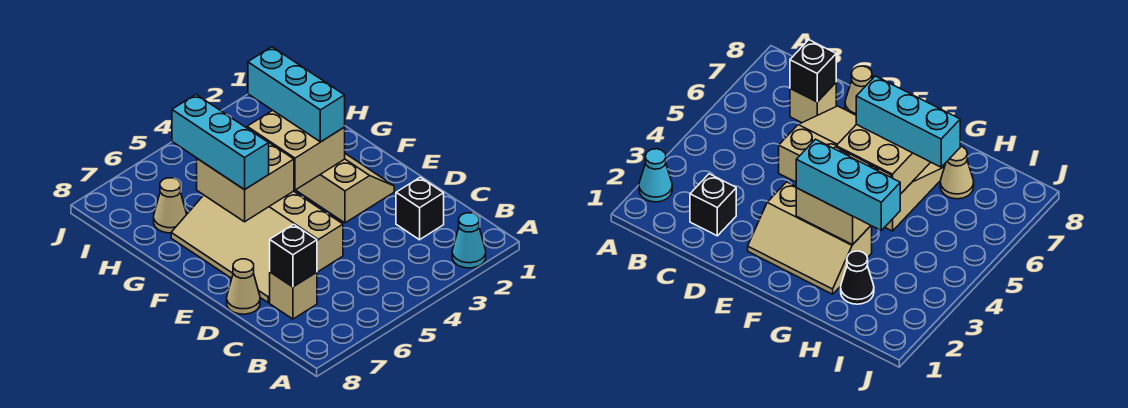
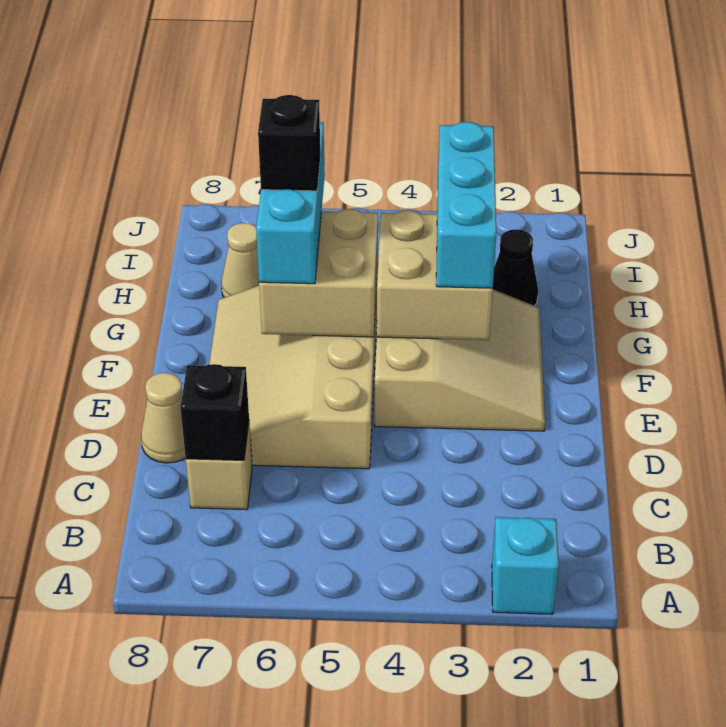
cyan cone A2 level 1 -> cyan brick A2 level 1
black brick C2 level 1 -> black brick G6 level 4
tan slope E2:G3 level 1 top 3 -> tan slope E2:G4 level 1 top 4

